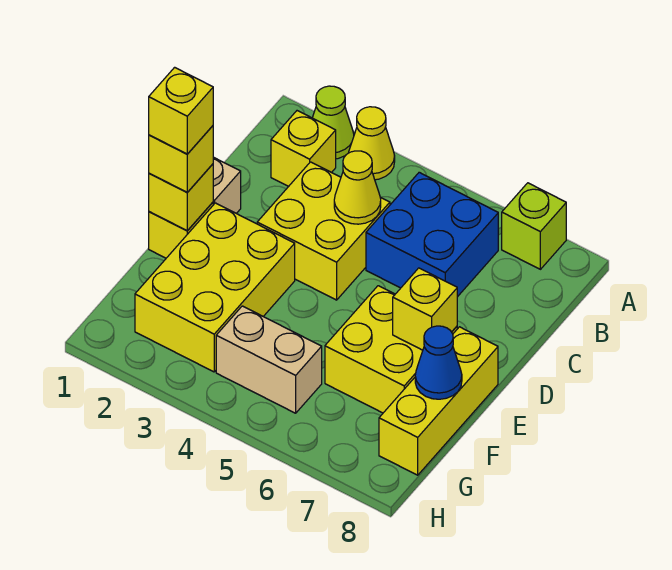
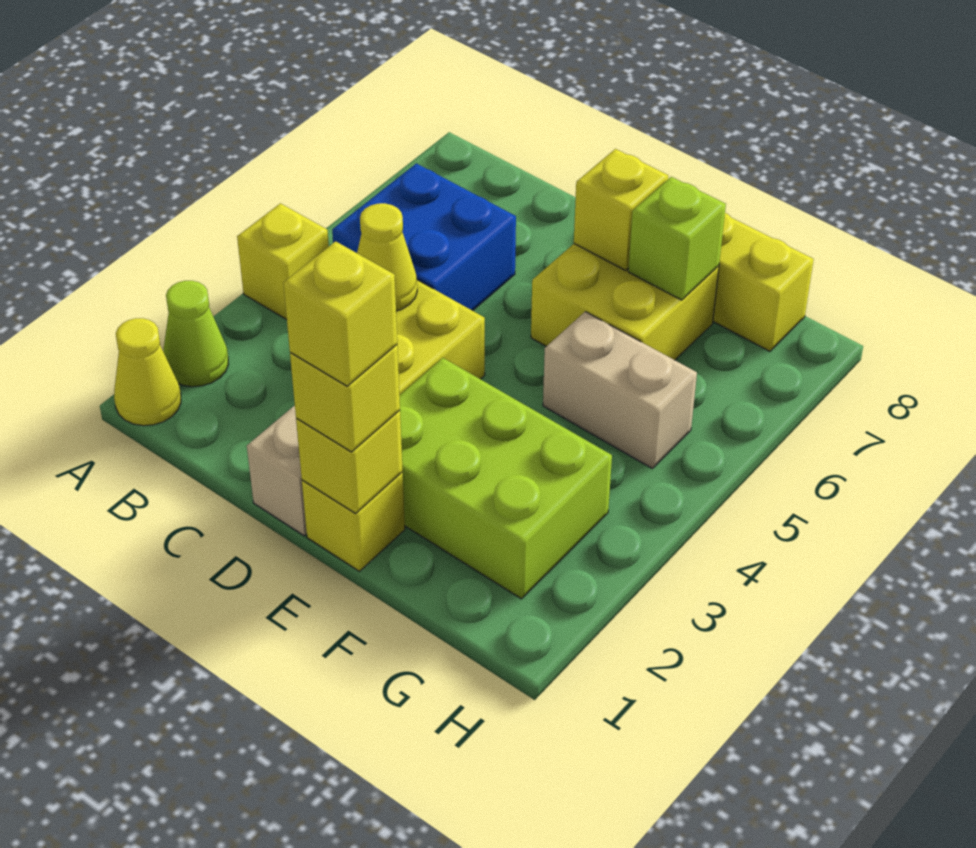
yellow cone A3 level 1 -> yellow cone A1 level 1
lime brick A7 level 1 -> lime brick F7 level 2
yellow brick B2 level 1 -> yellow brick A4 level 1
yellow brick E2:G3 level 1 -> lime brick E2:G3 level 1
blue cone F8 level 2 -> none
tan brick G4:G5 level 1 -> tan brick F5:G5 level 1

